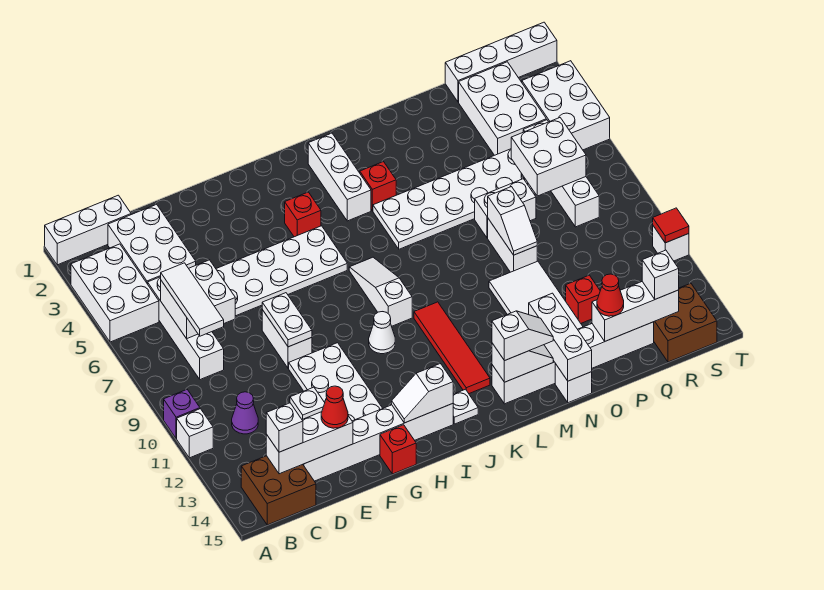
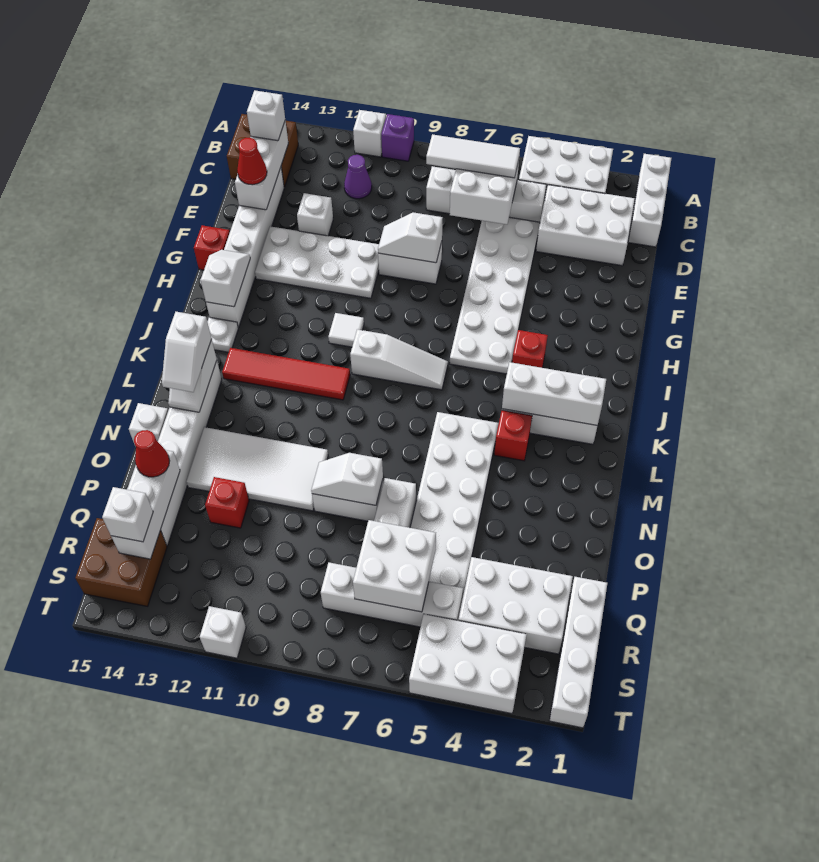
white plate F8:F9 level 2 -> white slope F8:F9 level 2 top 8
white cone I10 level 1 -> white tile I10 level 1
white brick N13:N15 level 2 -> white brick K2:K4 level 2
red tile T11 level 2 -> none

